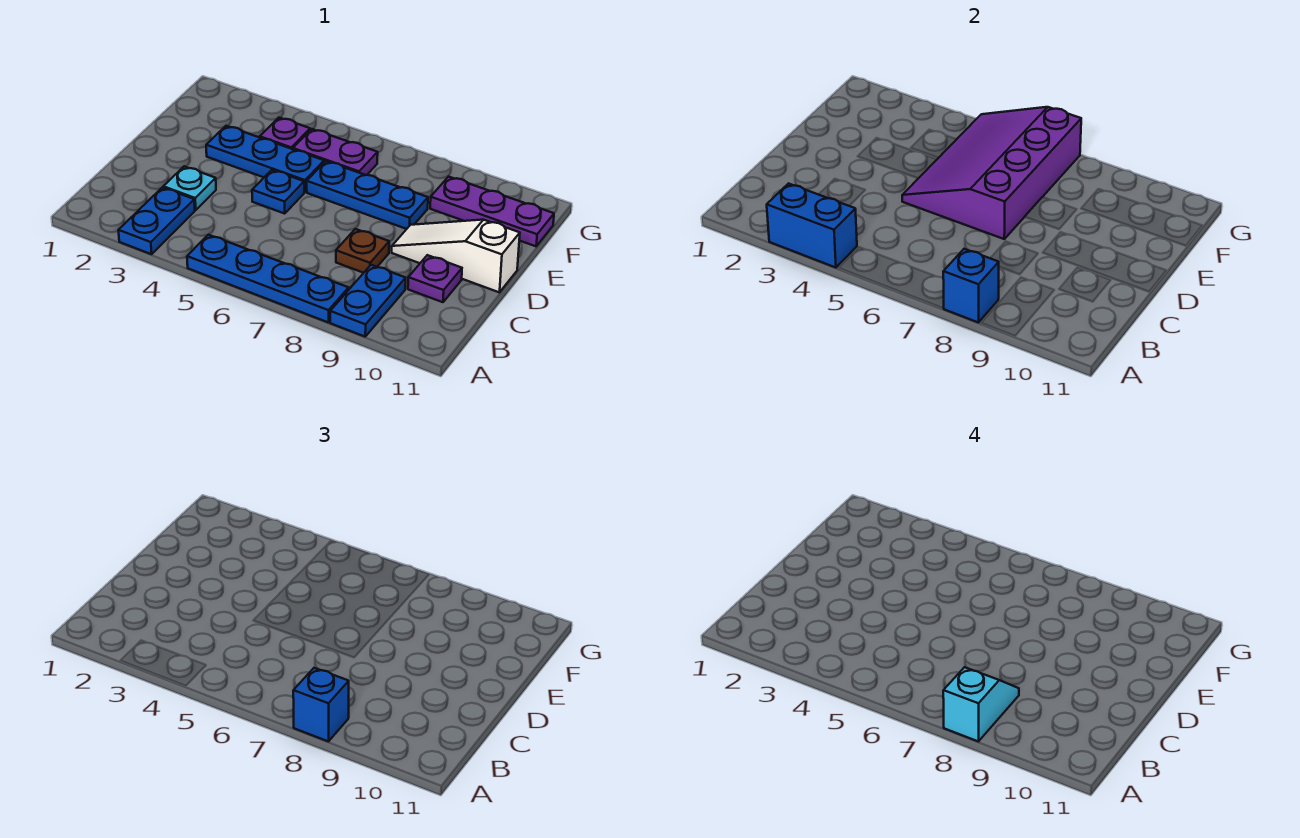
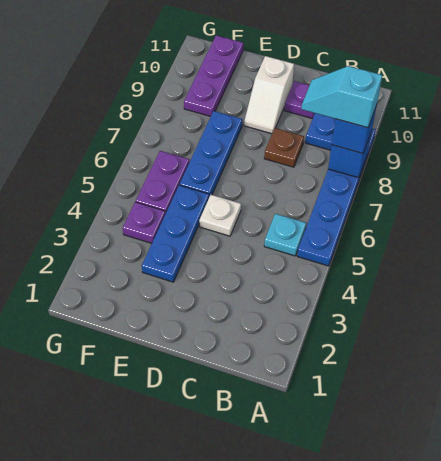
blue plate A3:B3 level 1 -> none
blue brick A3:A4 level 2 -> none
cyan plate C3 level 1 -> cyan plate B5 level 1
blue plate D5 level 1 -> white plate D5 level 1
purple slope D5:G7 level 2 top 7 -> none
white slope D9:D11 level 1 top 11 -> white slope D9:D10 level 1 top 10

